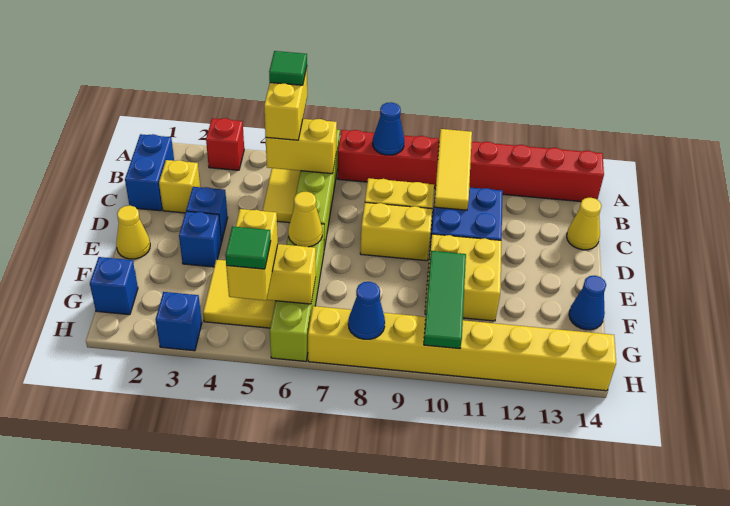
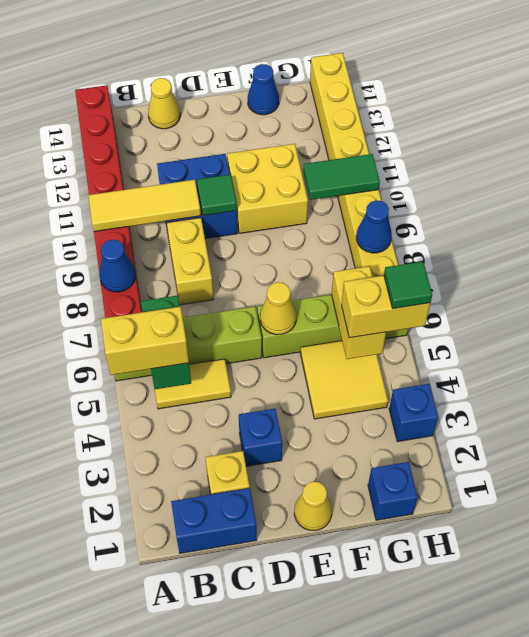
red brick A3 level 1 -> none
green tile A5 level 4 -> green tile D10 level 2
yellow brick B5:B6 level 2 -> green brick B5:B6 level 2
yellow brick D8:D9 level 1 -> none
blue brick E3 level 1 -> none
green tile F10:H10 level 2 -> green tile G10:H10 level 2

